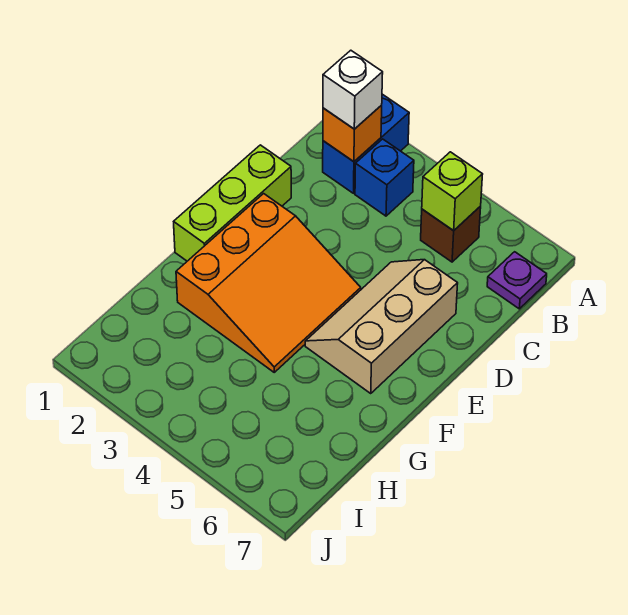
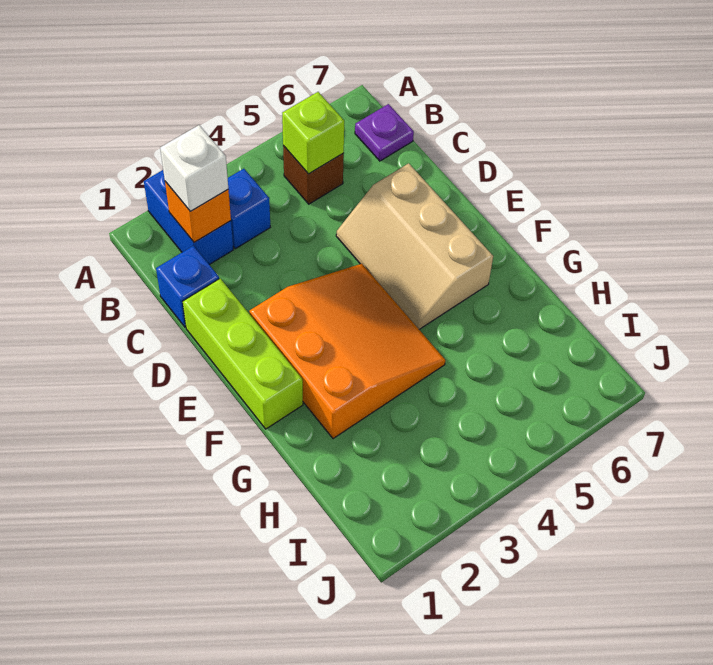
none -> blue brick C1 level 1

